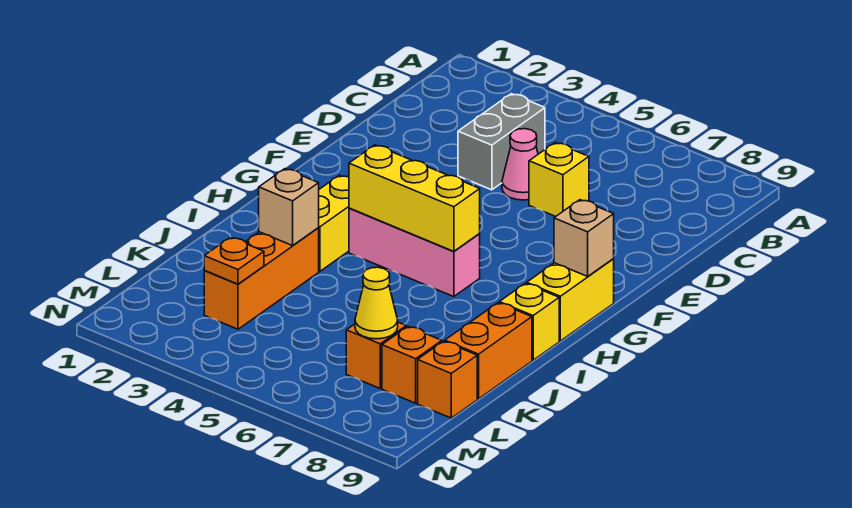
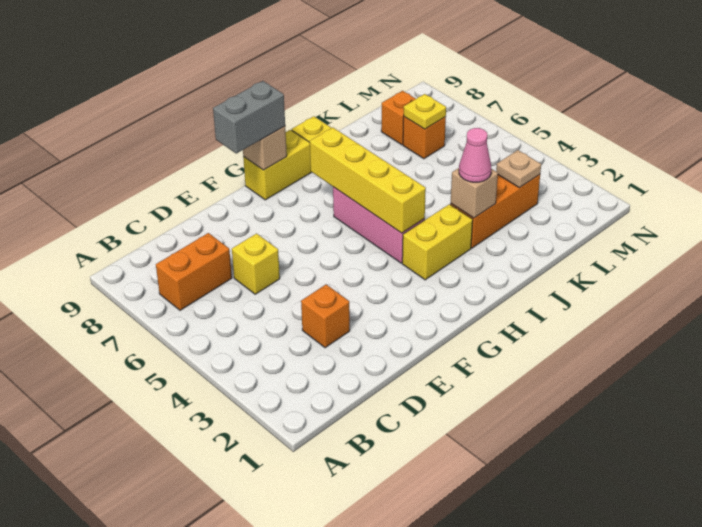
grey brick C4:D4 level 1 -> grey brick F9:G9 level 3
pink cone D5 level 1 -> pink cone J3 level 3
yellow brick H4:H6 level 2 -> yellow brick H4:H7 level 2
orange brick J9:K9 level 1 -> orange brick B7:C7 level 1
orange plate L3 level 2 -> tan plate L3 level 2
yellow cone L7 level 2 -> yellow plate L7 level 2
orange brick L9 level 1 -> orange brick D3 level 1

